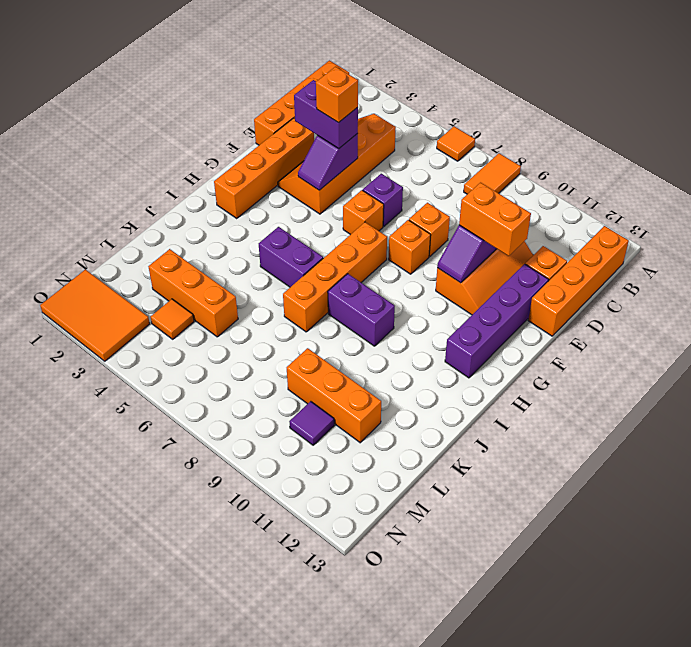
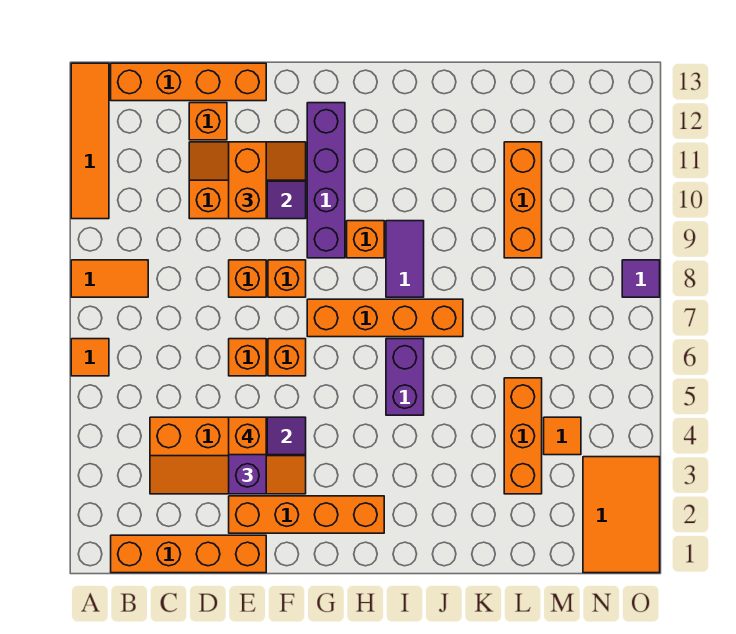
none -> orange tile A10:A13 level 1
purple brick E6 level 1 -> orange brick E6 level 1
purple brick E12:H12 level 1 -> purple brick G9:G12 level 1
none -> orange brick H9 level 1
purple brick I8:I9 level 1 -> purple tile I8:I9 level 1
purple tile M10 level 1 -> purple tile O8 level 1

